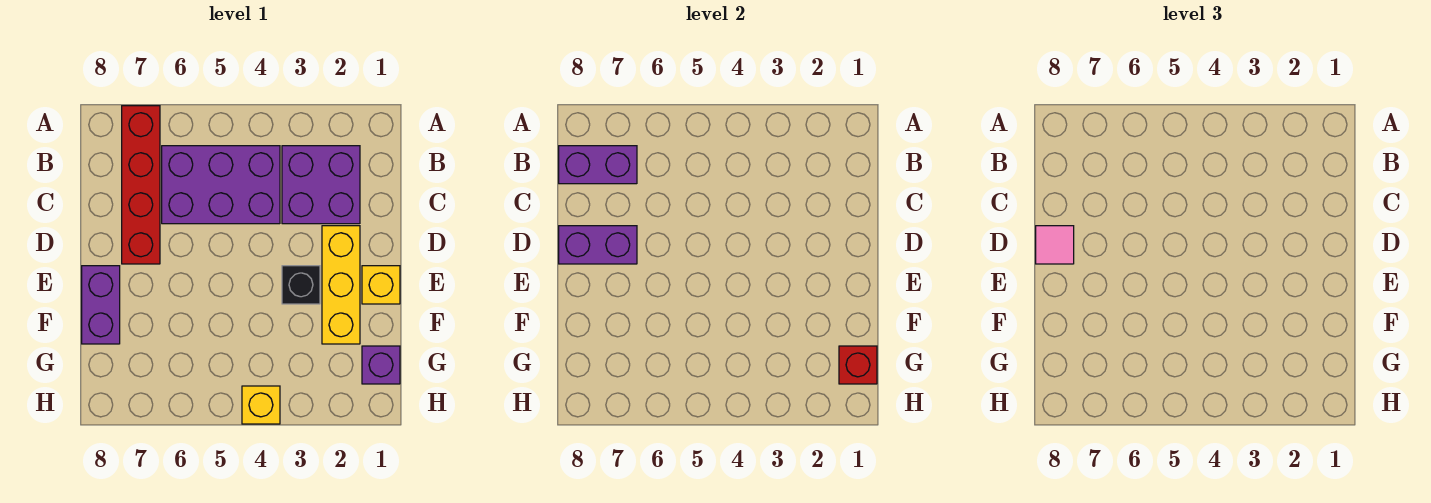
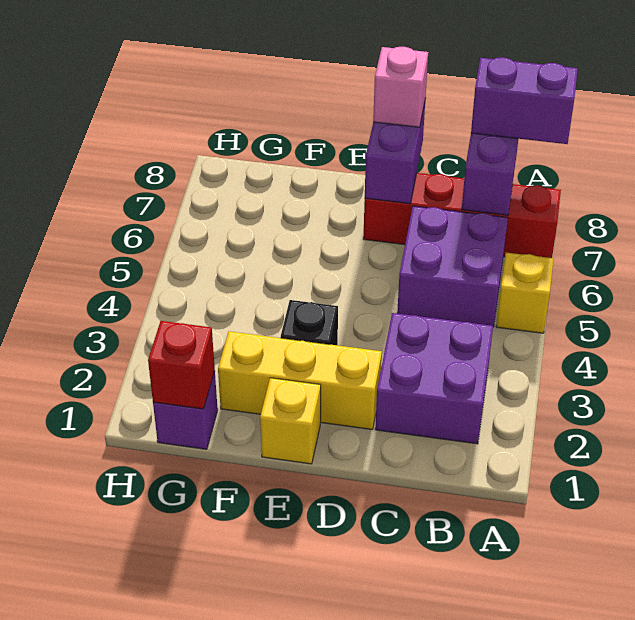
purple brick B4:C6 level 1 -> purple brick B5:C6 level 1
pink tile D8 level 3 -> pink brick D8 level 3
purple brick E8:F8 level 1 -> purple brick A8:B8 level 3
yellow brick H4 level 1 -> yellow brick A5 level 1

